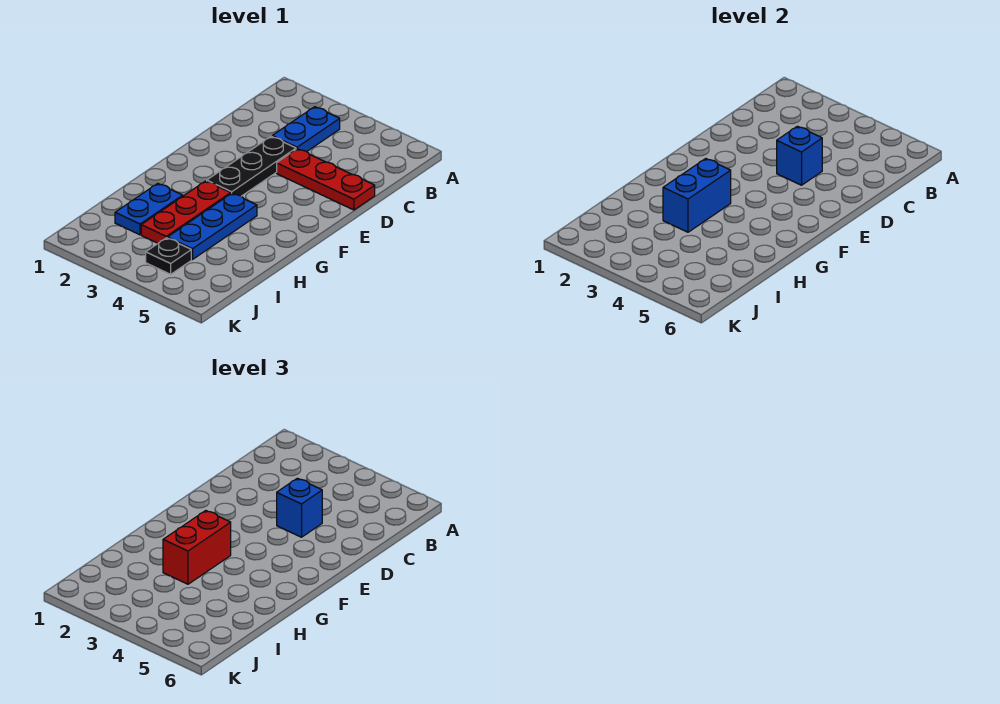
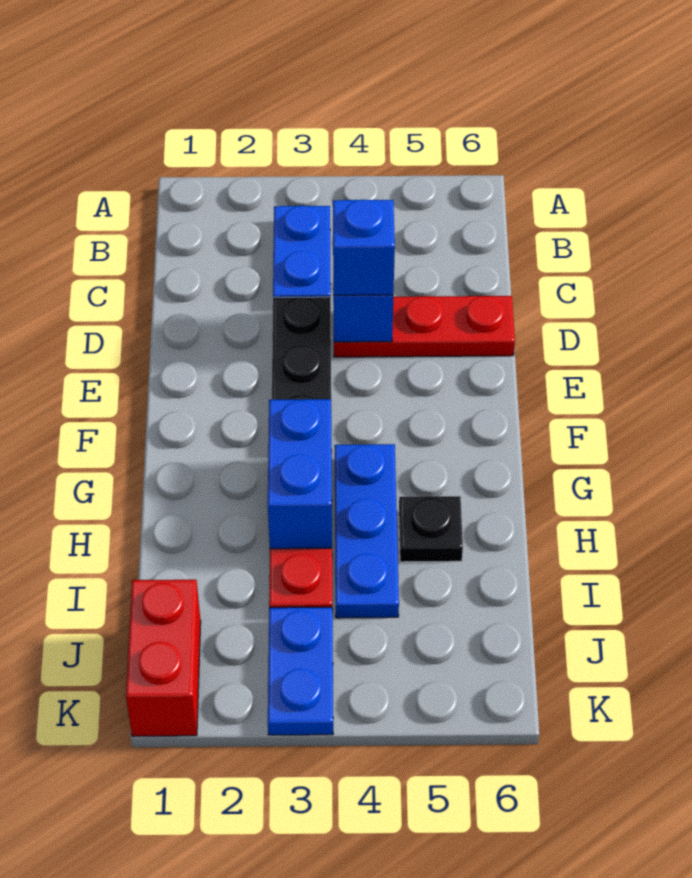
red brick G3:H3 level 3 -> red brick J1:K1 level 1
blue plate H2:I2 level 1 -> blue plate J3:K3 level 1
black plate J4 level 1 -> black plate H5 level 1

